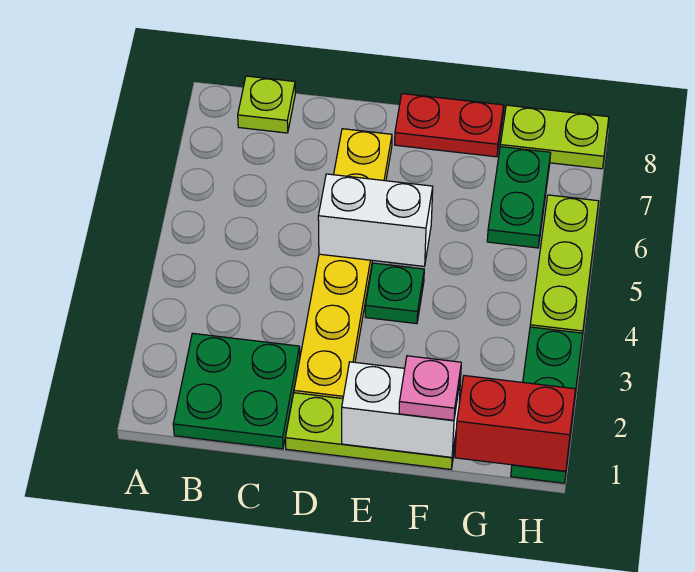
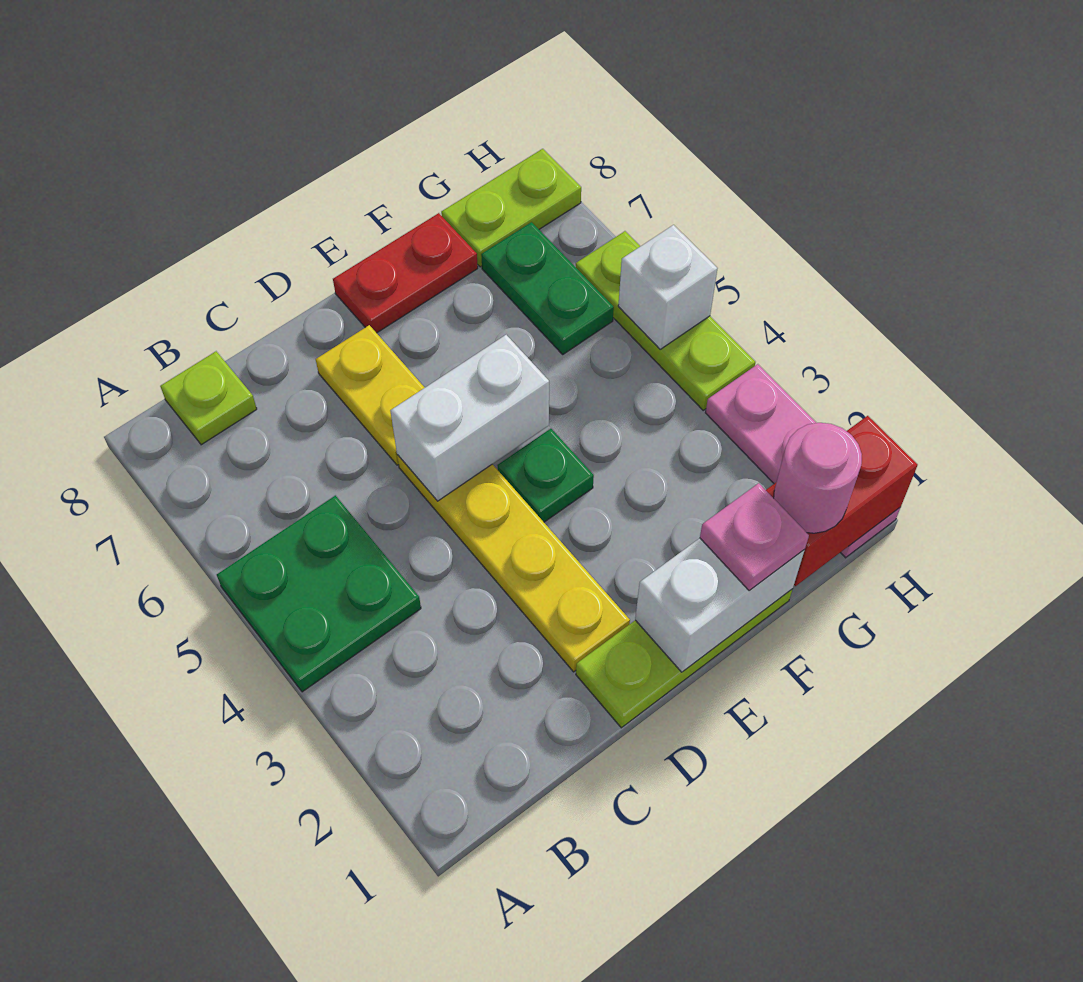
green plate B1:C2 level 1 -> green plate A4:B5 level 1
none -> pink round brick G1 level 3
green plate H1:H3 level 1 -> pink plate H1:H3 level 1
none -> white brick H5 level 2

